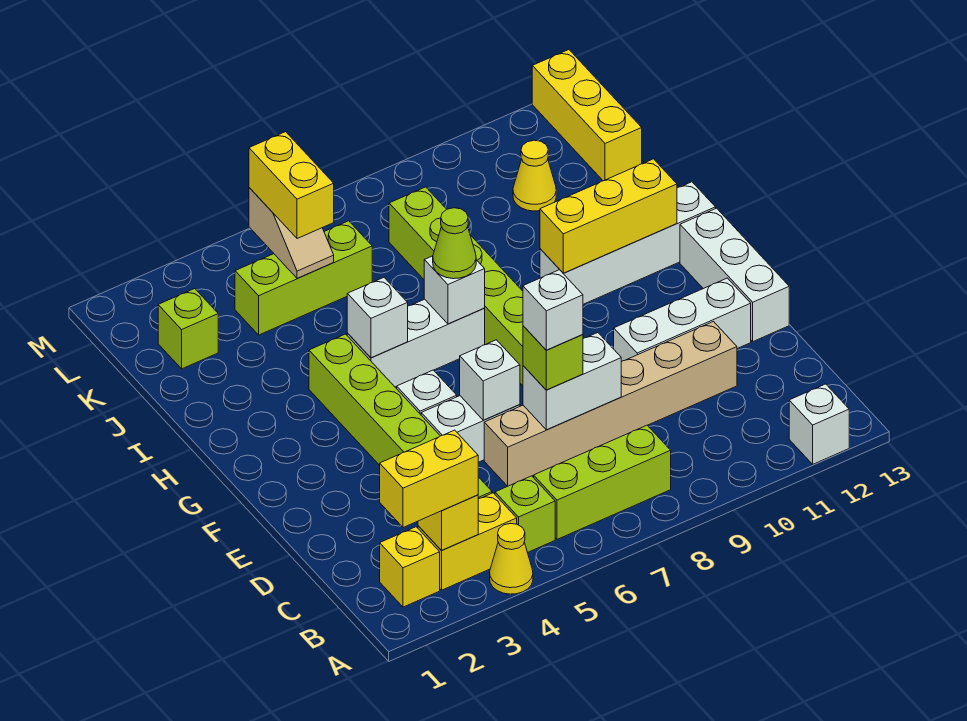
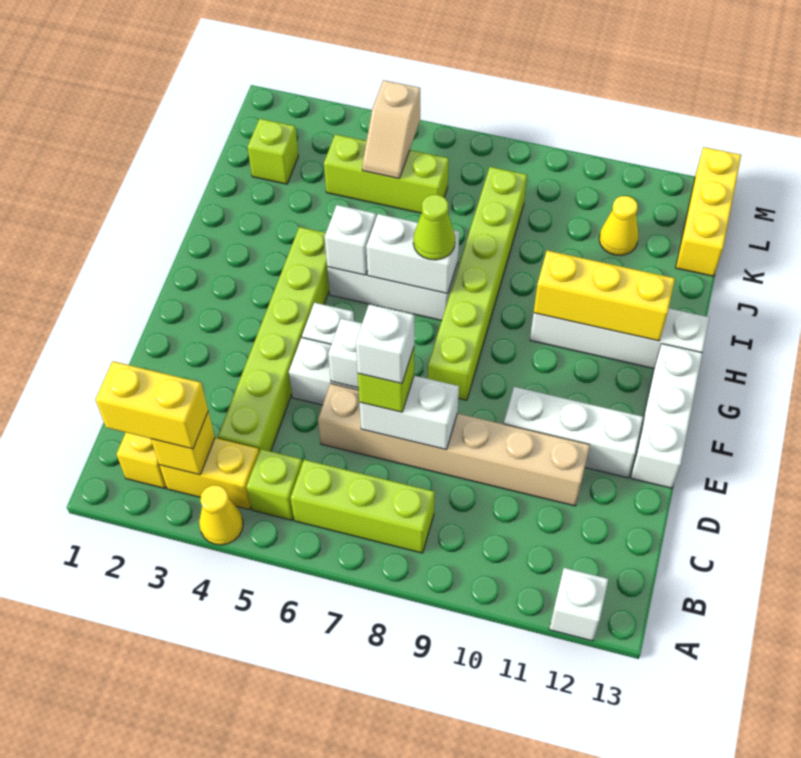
white brick H7 level 2 -> white brick H6:H7 level 2
yellow brick K5:L5 level 3 -> none

